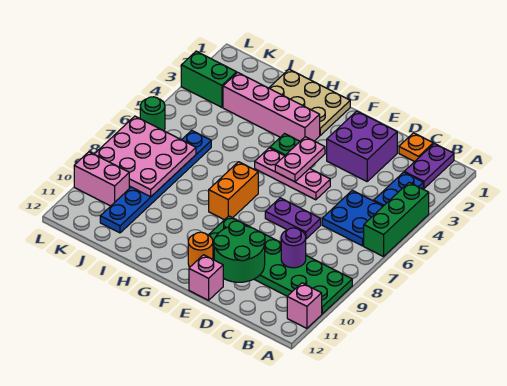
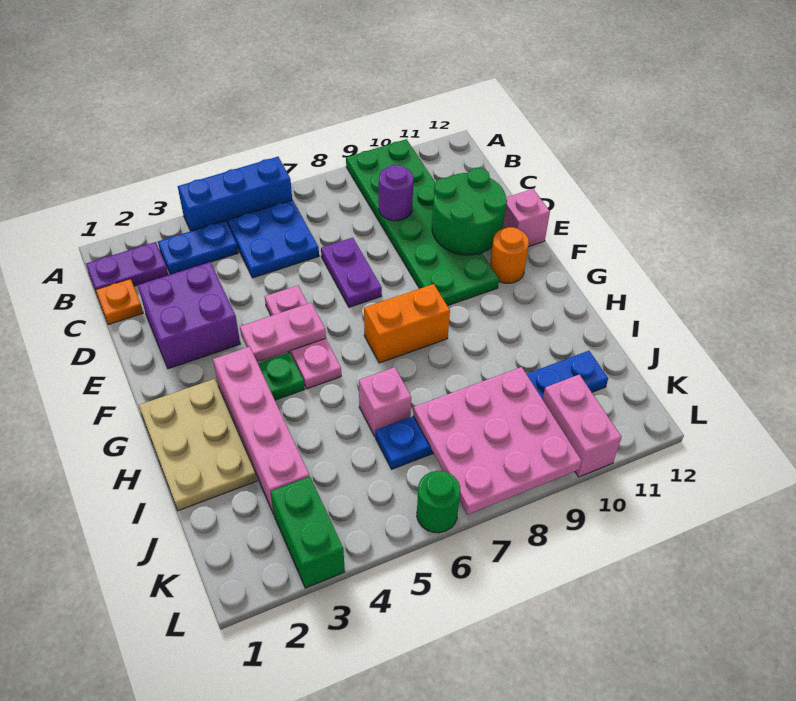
green brick A4:A6 level 1 -> blue brick A4:A6 level 1
pink brick A11 level 1 -> pink brick I6 level 1

